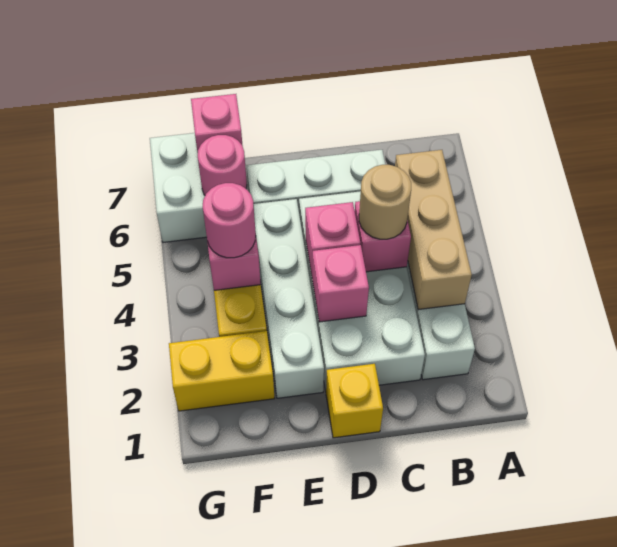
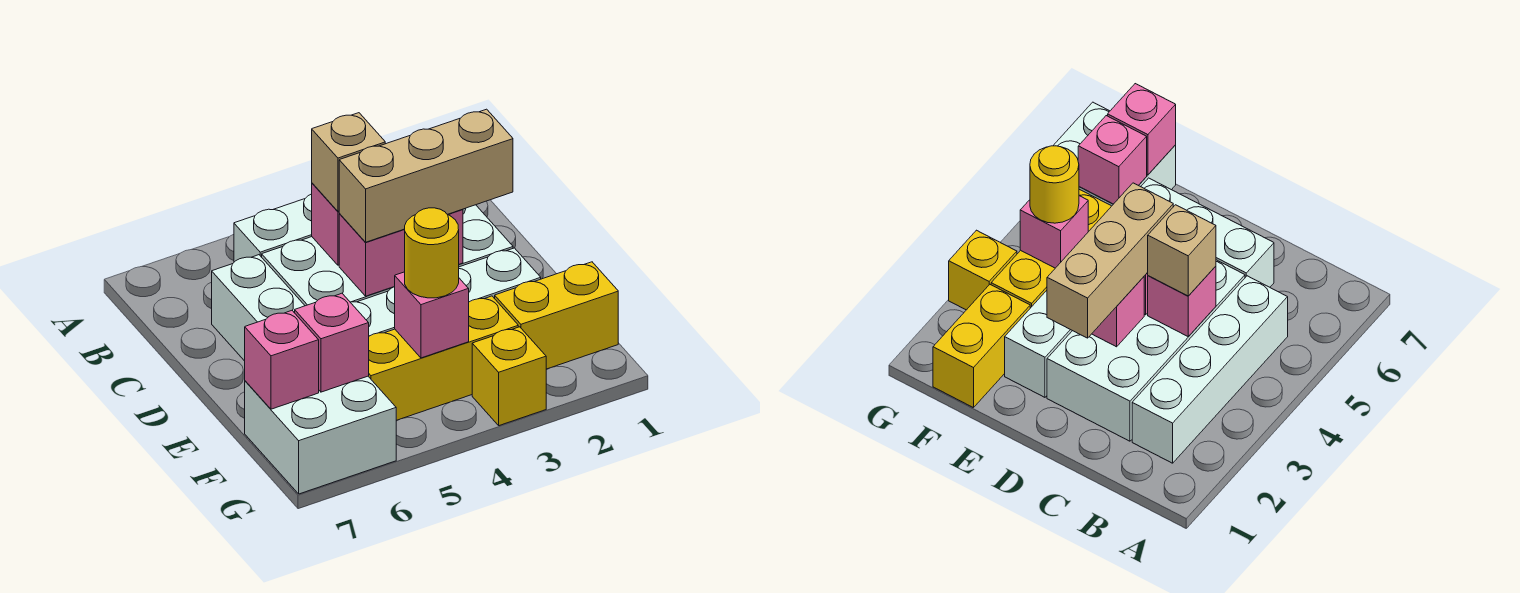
tan brick B3:B5 level 2 -> tan brick D2:D4 level 3
tan round brick C4 level 3 -> tan brick C4 level 3
yellow brick D1 level 1 -> yellow brick G3 level 1
yellow brick F2:G2 level 1 -> yellow brick F1:F2 level 1
pink round brick F4 level 3 -> yellow round brick F4 level 3
pink round brick F6 level 2 -> pink brick F6 level 2

